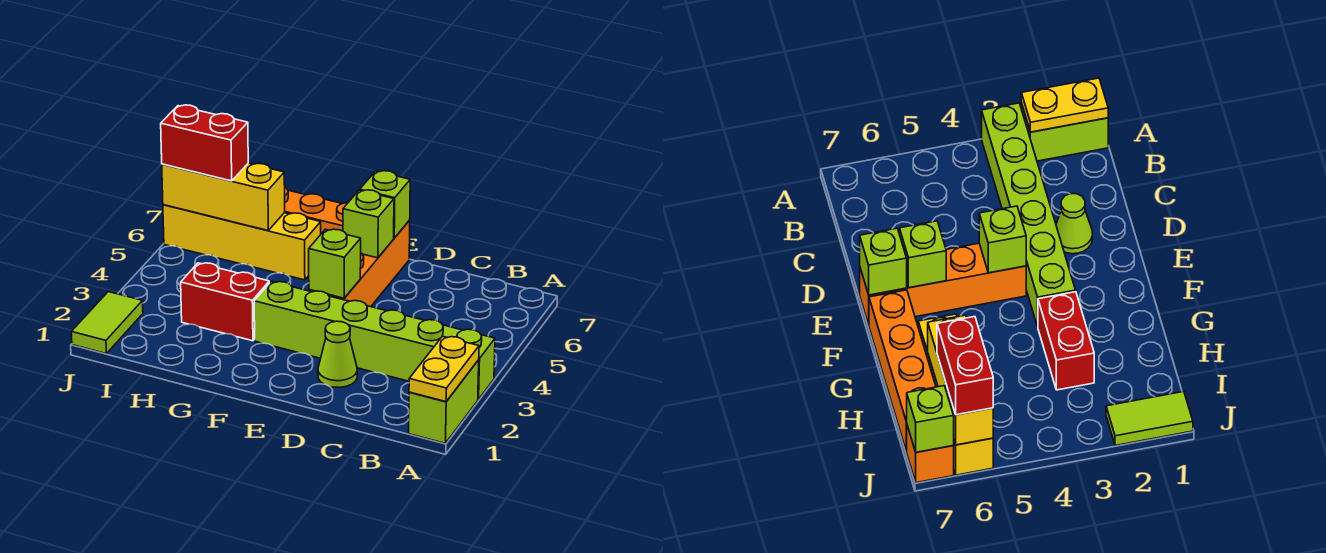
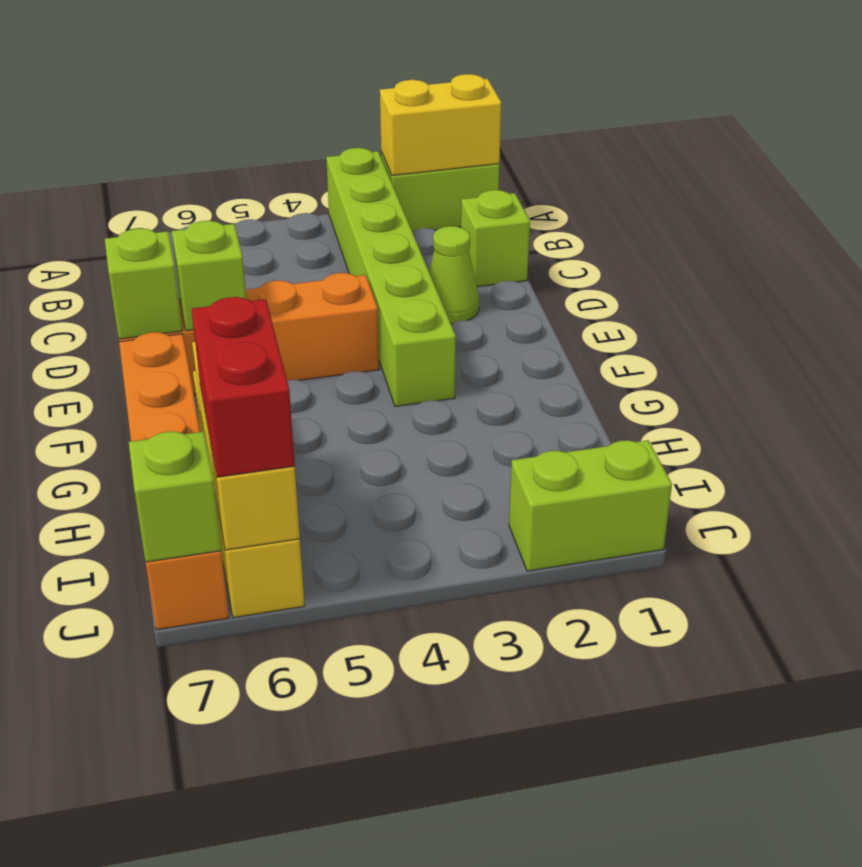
yellow plate A1:A2 level 2 -> yellow brick A1:A2 level 2
lime brick E4 level 2 -> lime brick C1 level 1
red brick G3:H3 level 1 -> none
lime tile J1:J2 level 1 -> lime brick J1:J2 level 1

